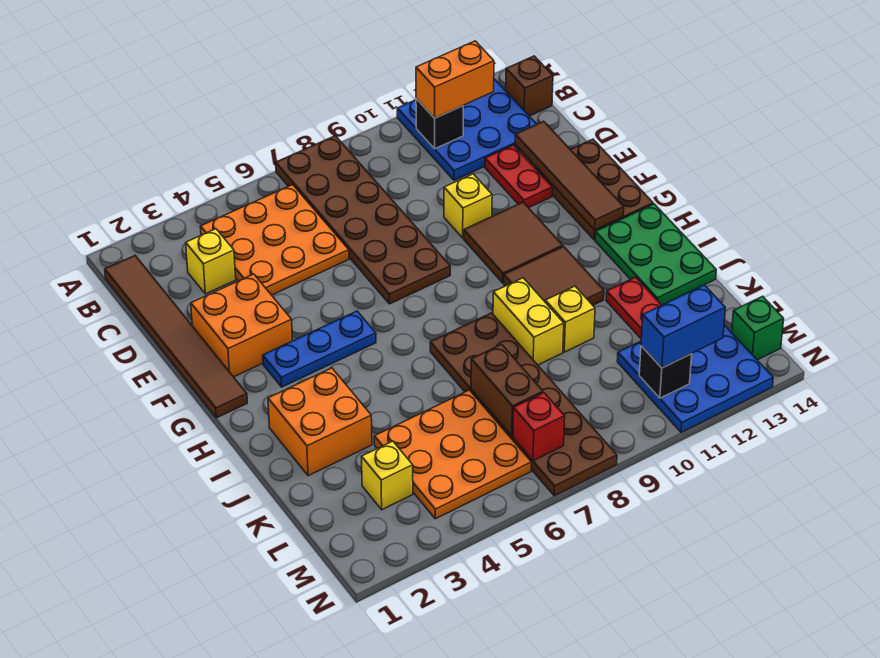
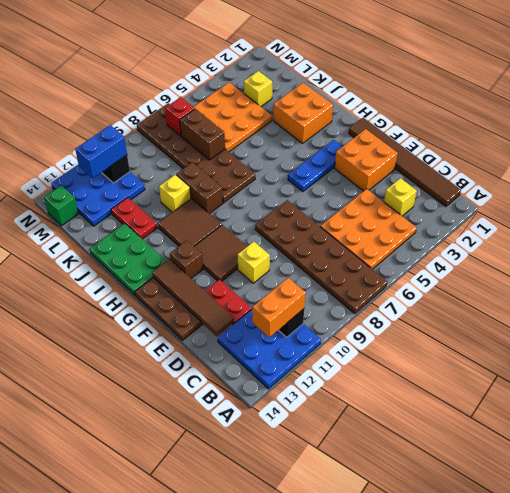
brown brick B14 level 1 -> brown brick G12 level 1
yellow brick I9:J9 level 1 -> brown brick I9:J9 level 1

